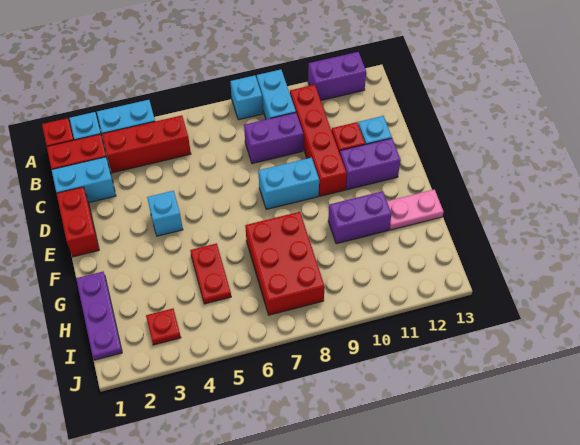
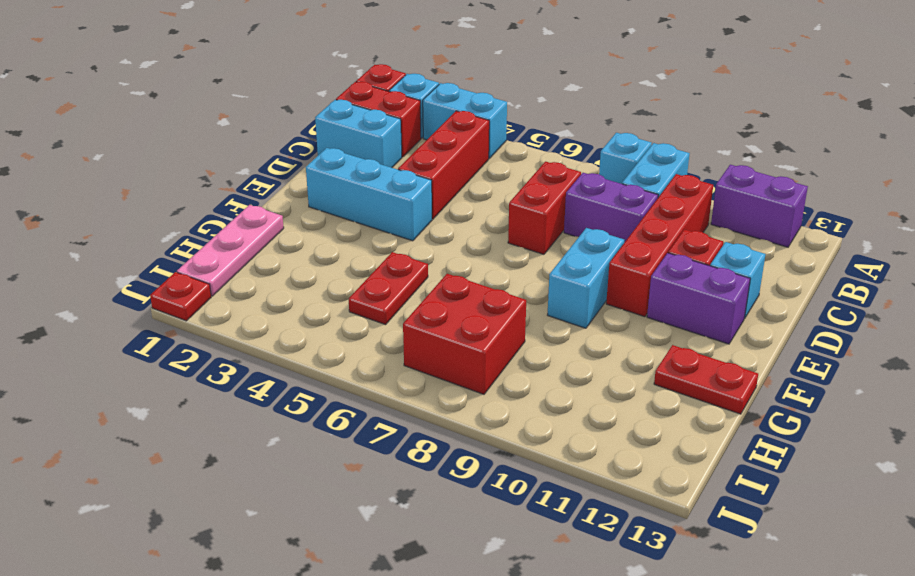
red brick B3:B5 level 1 -> red brick B4:D4 level 1
red brick D1:E1 level 1 -> red brick C7:D7 level 1
cyan brick E4 level 1 -> cyan brick E2:E4 level 1
cyan brick E8:E9 level 1 -> cyan brick E9:F9 level 1
purple plate G1:I1 level 1 -> pink plate G1:I1 level 1
red brick G7:I8 level 1 -> red brick H7:I8 level 1
purple brick G10:G11 level 1 -> none
pink plate G12:G13 level 1 -> red plate G12:G13 level 1
red plate I3 level 1 -> red plate J1 level 1

